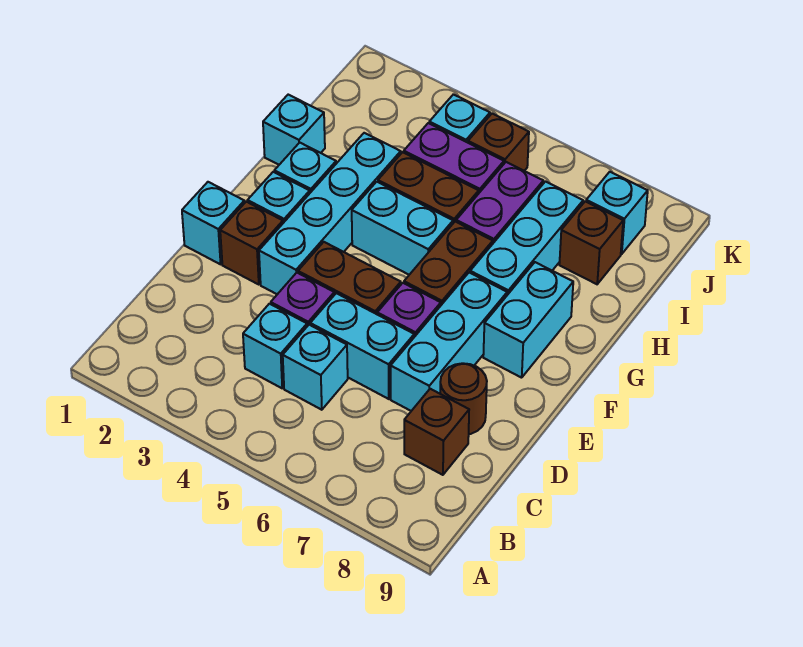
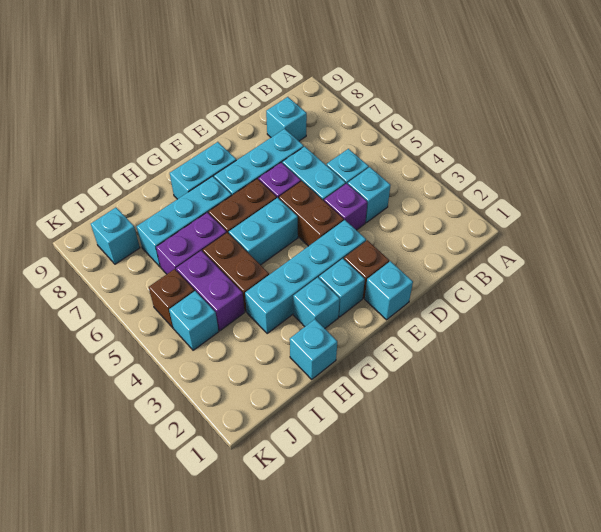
brown brick C8 level 1 -> cyan brick C8 level 1
brown round brick D8 level 1 -> none
cyan brick G4:G5 level 1 -> cyan brick F5:G5 level 1
brown brick I8 level 1 -> none

